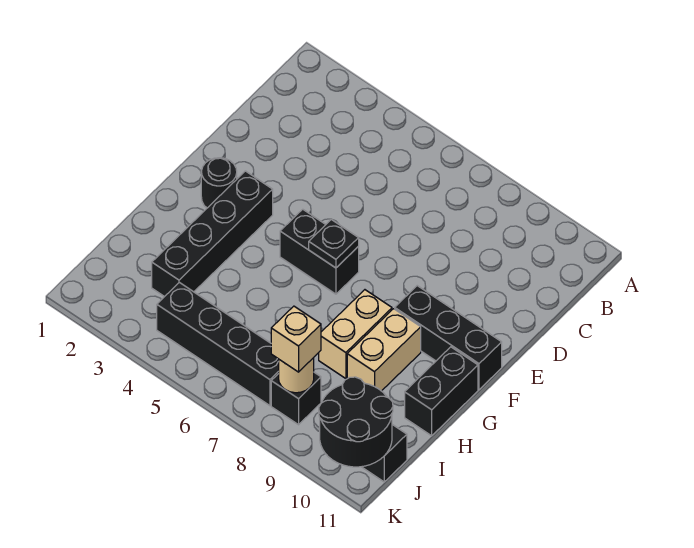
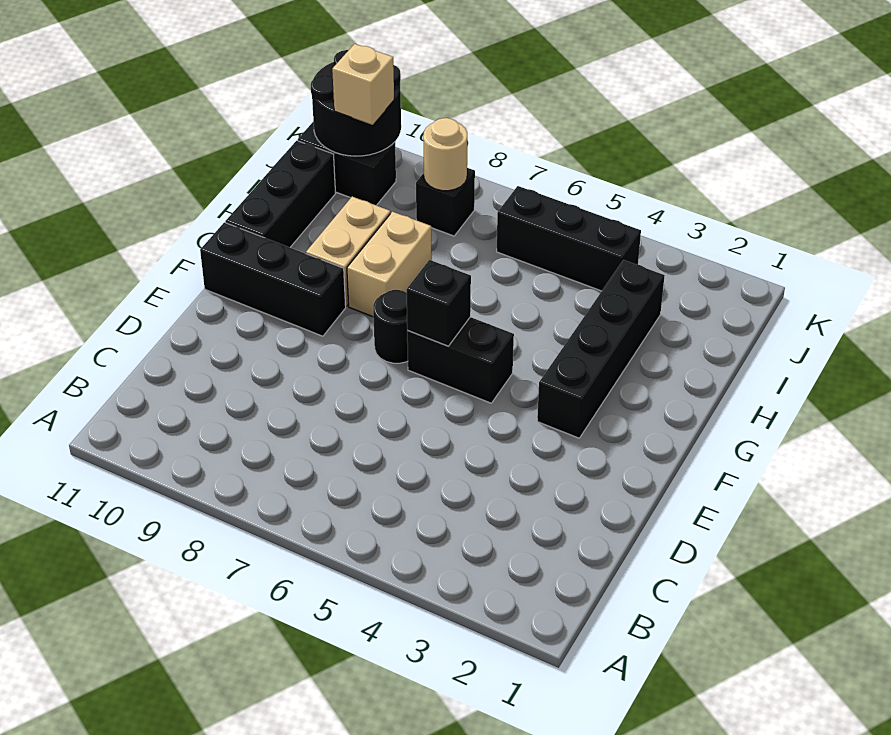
black round brick F2 level 1 -> black round brick F7 level 1
black plate F6 level 2 -> black brick F6 level 2
black brick G11:H11 level 1 -> black brick G11:I11 level 1
black brick J4:J7 level 1 -> black brick J4:J6 level 1
tan brick J8 level 3 -> tan brick J10 level 3

